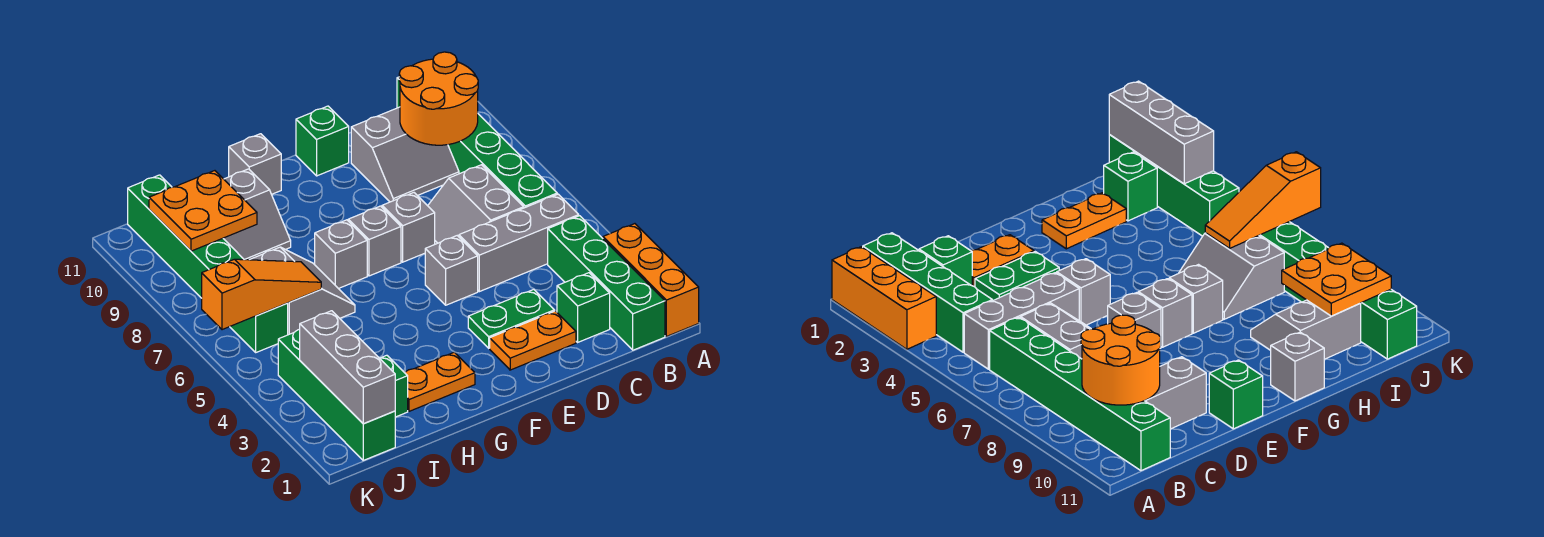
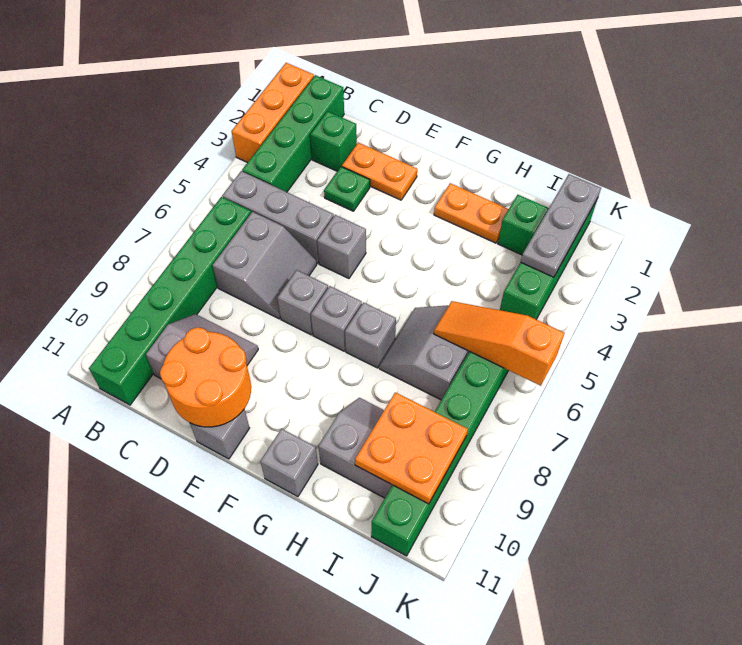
orange round brick B9:C10 level 2 -> orange round brick D10:E11 level 2
green plate D3:E3 level 1 -> green plate D3 level 1
green brick E11 level 1 -> grey brick E11 level 1
grey brick J1:J3 level 2 -> grey plate J1:J3 level 2

